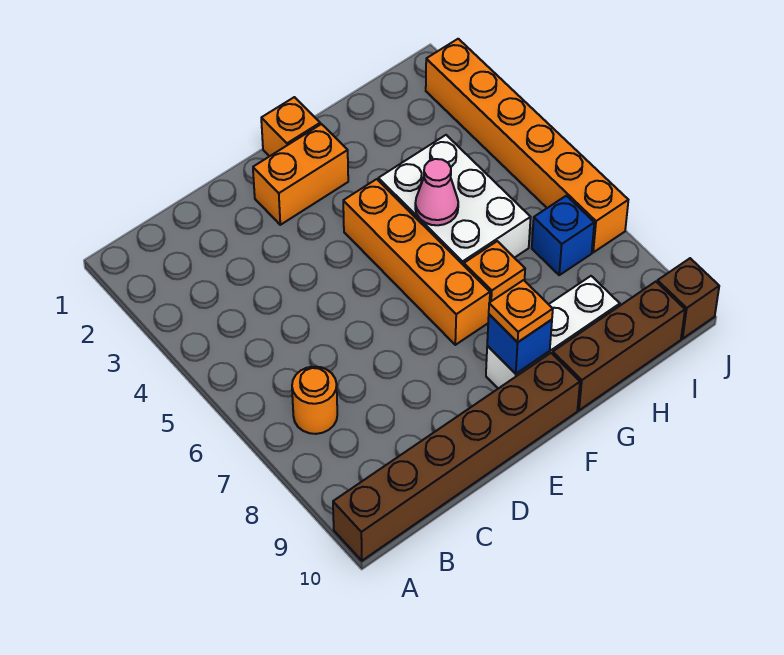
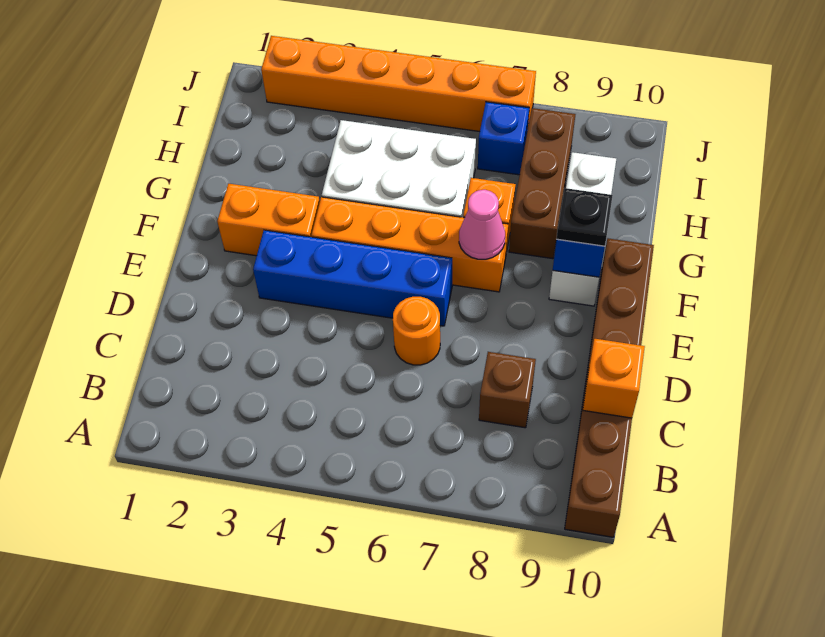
orange round brick B7 level 1 -> orange round brick D6 level 1
orange brick E2:F2 level 1 -> orange brick F2:F3 level 1
none -> blue brick E3:E6 level 1
orange brick F1 level 1 -> orange brick C10 level 2
orange plate F9 level 3 -> black plate F9 level 3
pink cone G5 level 2 -> pink cone F7 level 2
brown brick G10:I10 level 1 -> brown brick G8:I8 level 1
brown brick J10 level 1 -> brown brick C8 level 1

